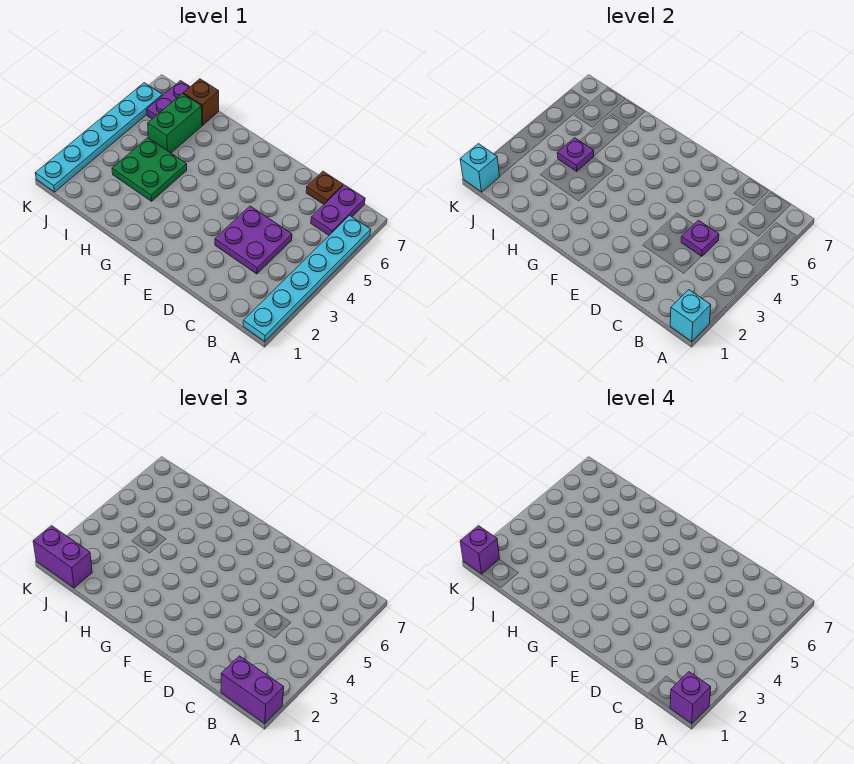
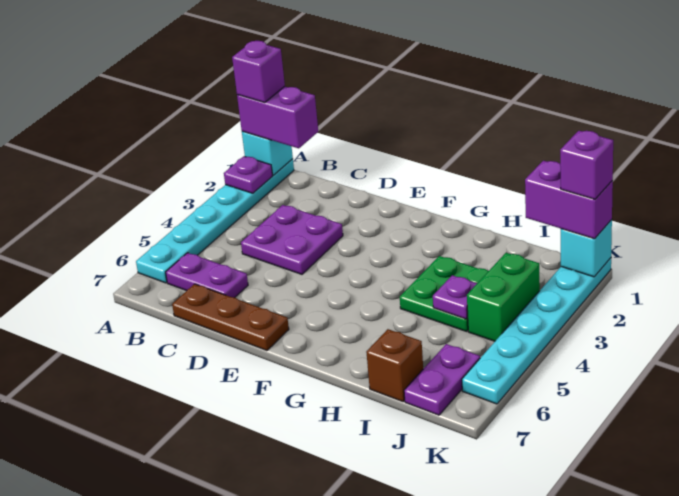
purple plate B6:B7 level 1 -> purple plate B6:C6 level 1
purple plate C4 level 2 -> purple plate A2 level 2
brown plate C7 level 1 -> brown plate C7:E7 level 1
green brick I5:I6 level 1 -> green brick J3:J4 level 1

